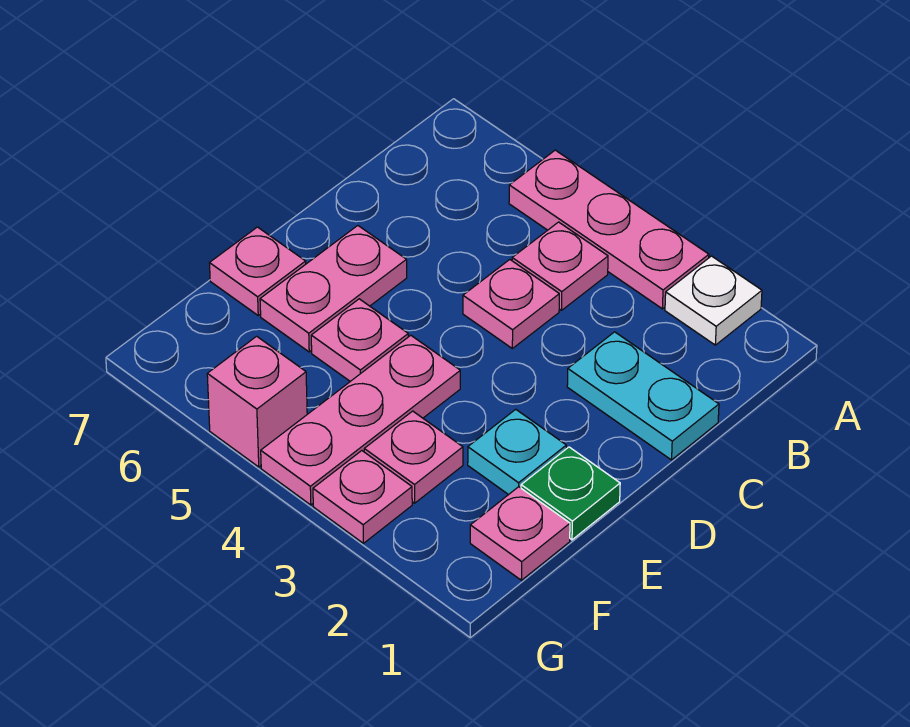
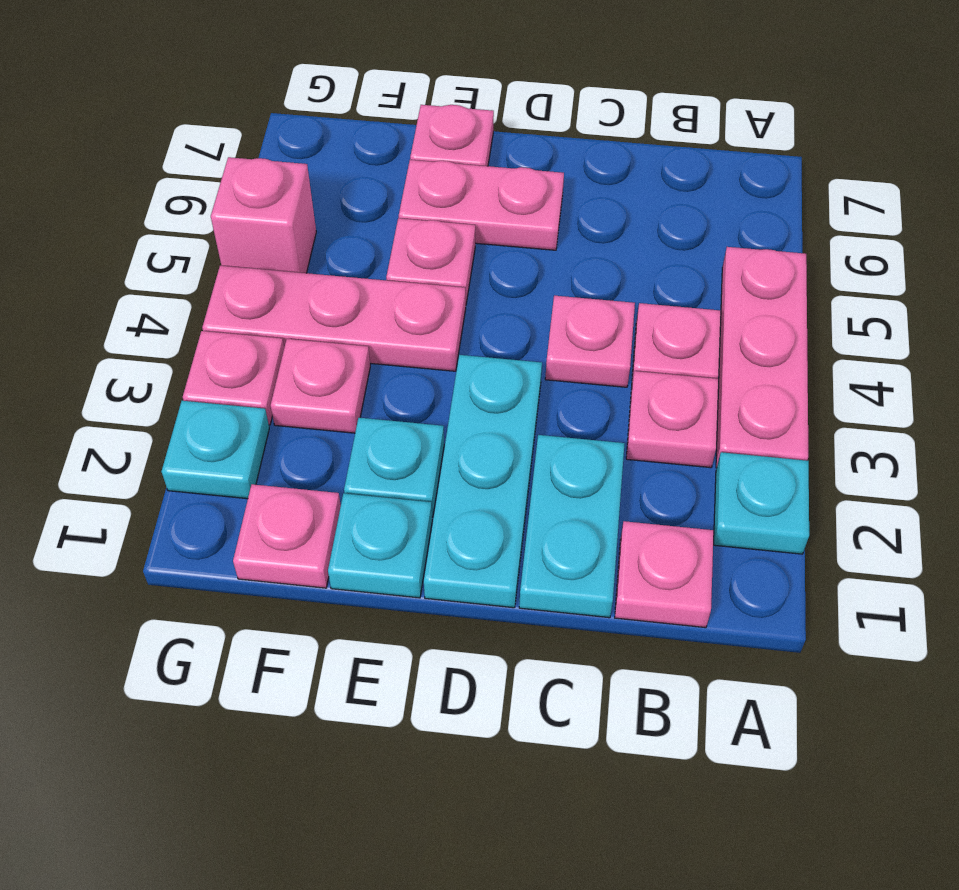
white plate A2 level 1 -> cyan plate A2 level 1
none -> pink plate B1 level 1
none -> pink plate B3 level 1
none -> cyan plate D1:D3 level 1
green plate E1 level 1 -> cyan plate E1 level 1
none -> cyan plate G2 level 1

